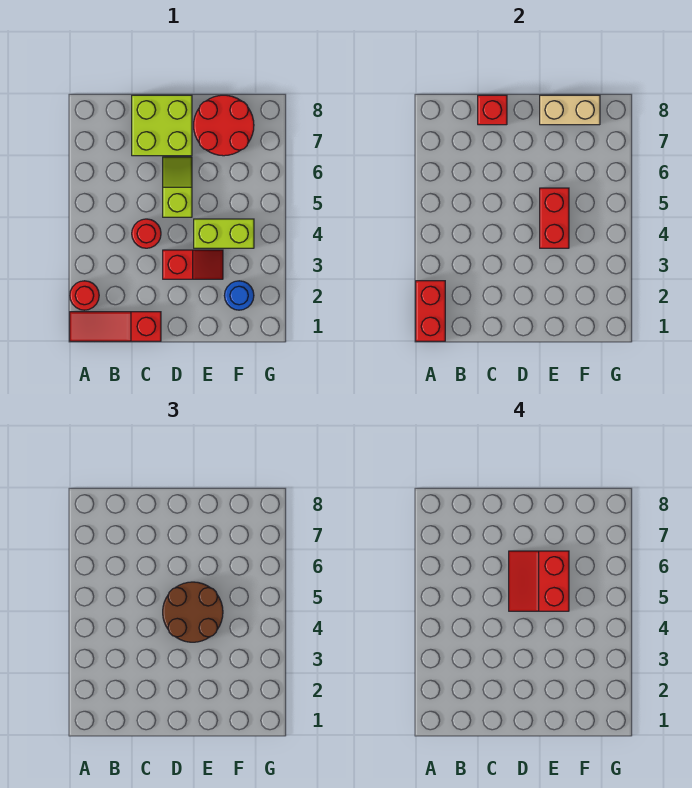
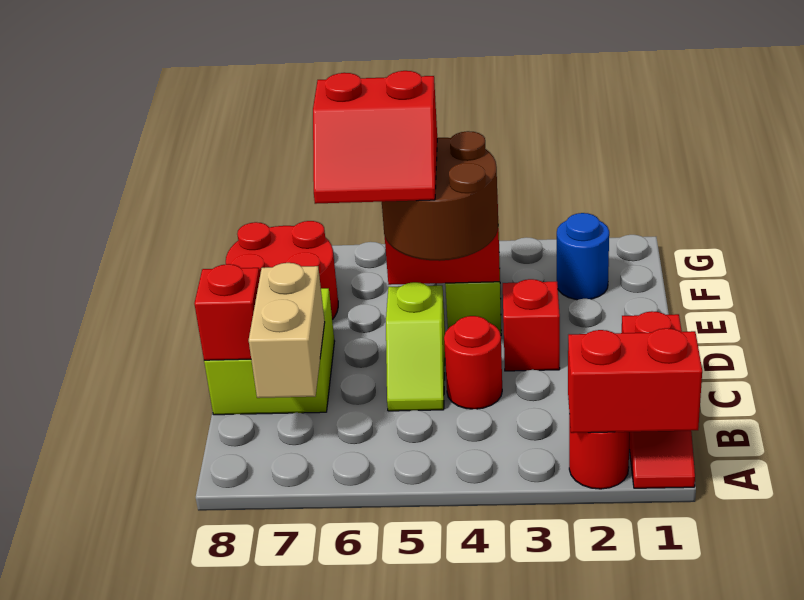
lime slope D5:D6 level 1 top 5 -> lime slope C5:D5 level 1 top D
tan brick E8:F8 level 2 -> tan brick B7:C7 level 2

